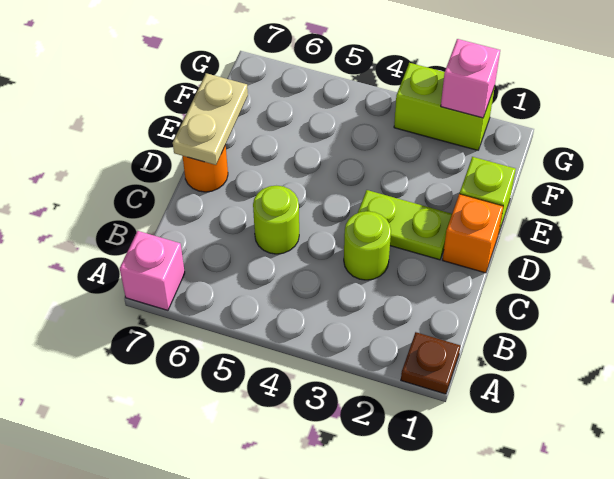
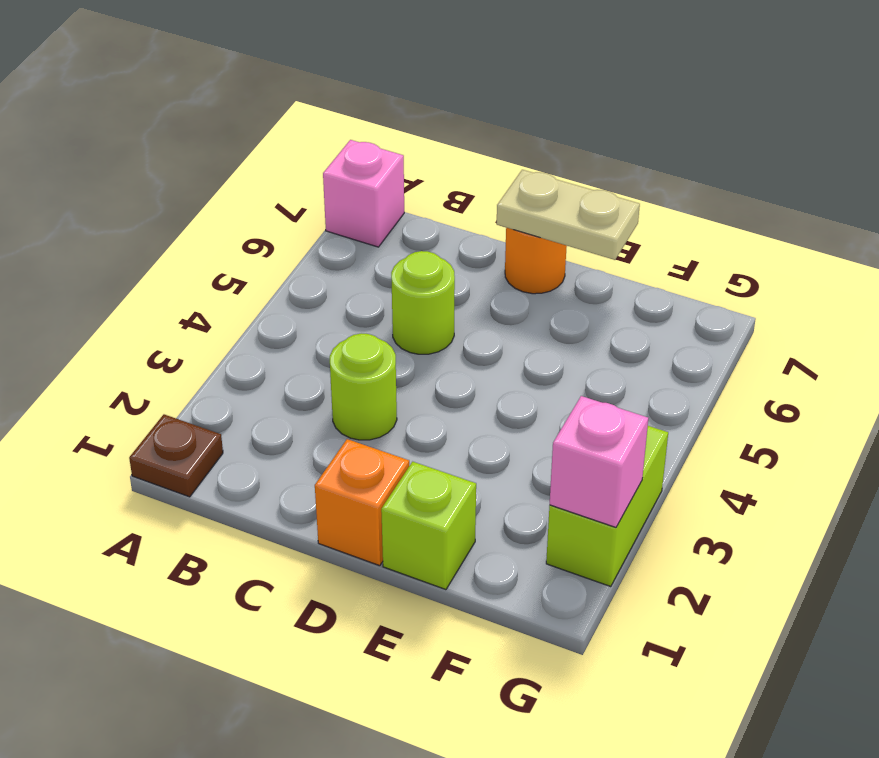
lime plate D2:D3 level 1 -> none

